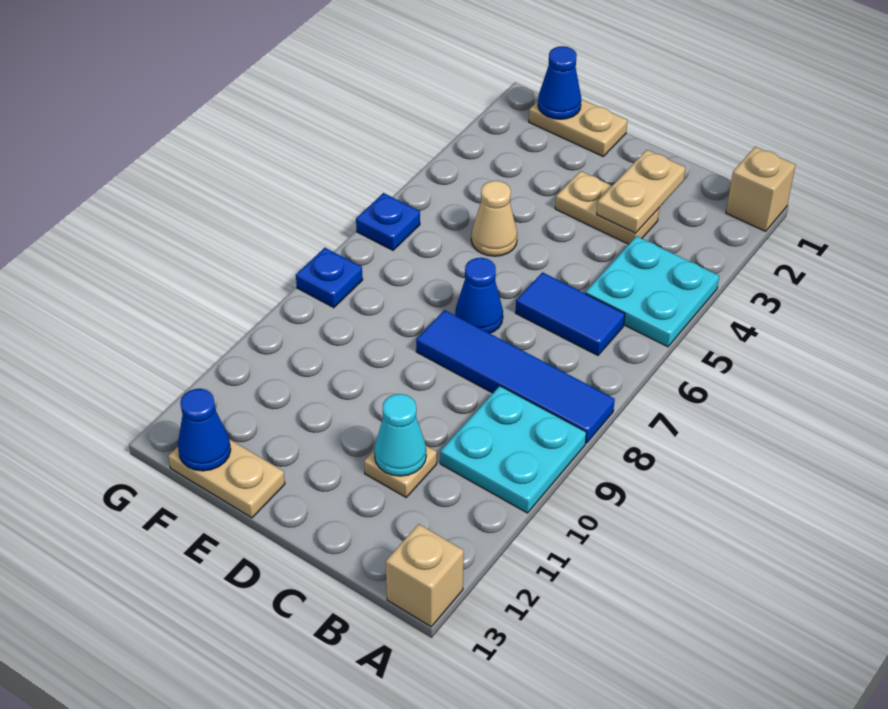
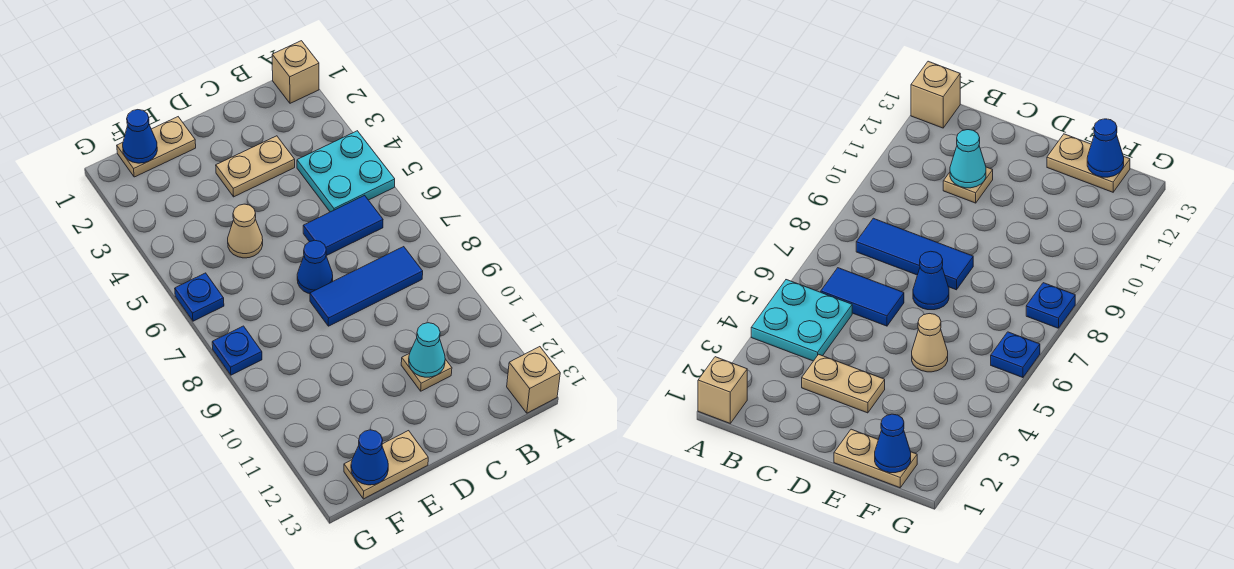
blue tile A8:D8 level 1 -> blue tile B8:D8 level 1
cyan plate A9:B10 level 1 -> none
tan plate C2:C3 level 2 -> none

